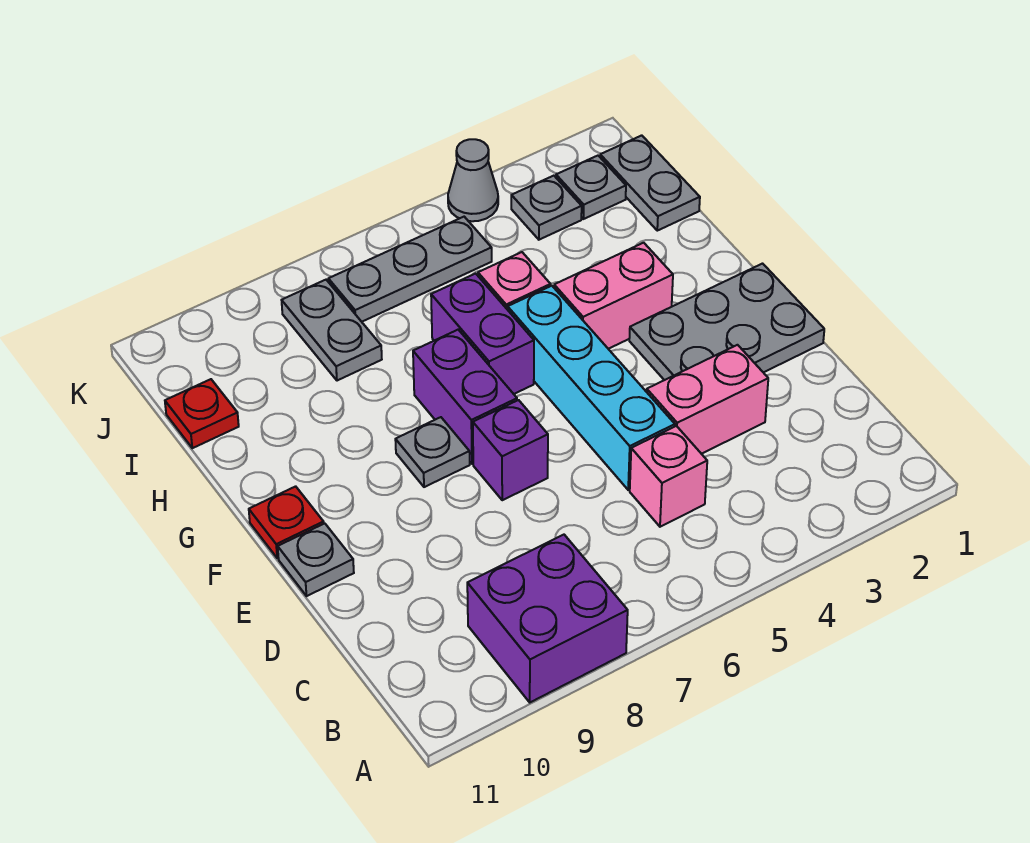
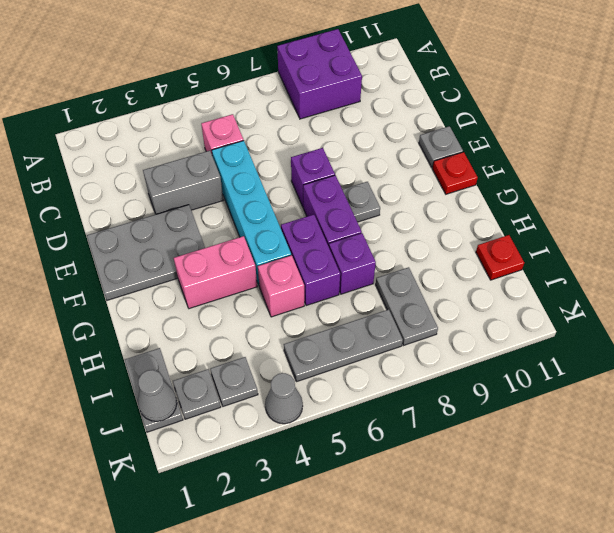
pink brick D3:D4 level 1 -> grey brick D3:D4 level 1
none -> purple brick H7 level 1
none -> grey cone J1 level 2

